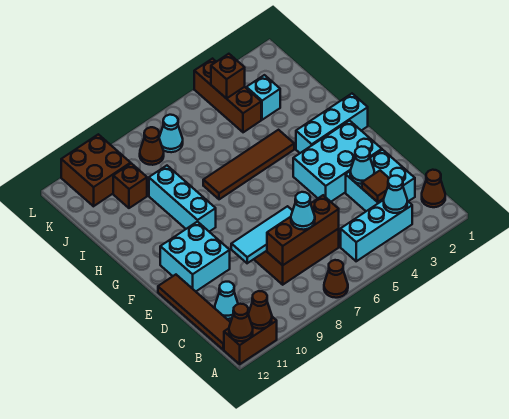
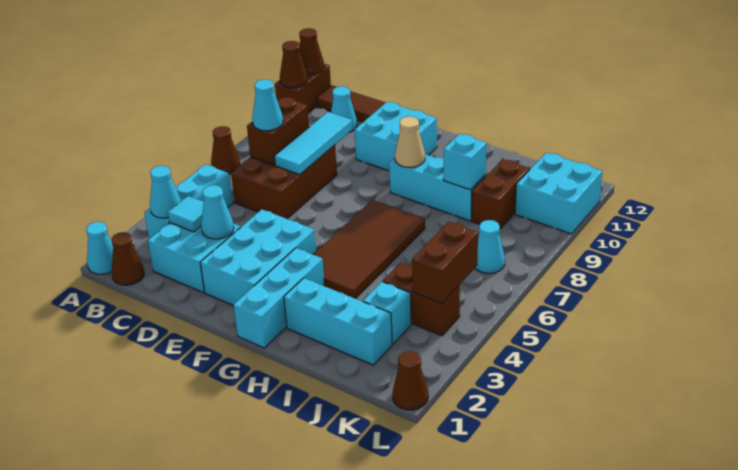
none -> cyan cone A1 level 1
brown tile C3 level 2 -> cyan tile C3 level 2
brown brick C6:C8 level 2 -> brown brick C7:C8 level 2
none -> tan cone G9 level 2
none -> cyan brick H2:J2 level 1
brown tile H4:H7 level 1 -> brown tile G4:H7 level 1
none -> cyan brick I9 level 2
brown brick J4:L4 level 1 -> brown brick J4:K4 level 1
brown brick J10 level 1 -> brown brick J9:J10 level 1
brown brick K4 level 2 -> brown brick K4:K5 level 2
brown cone K8 level 1 -> brown cone L1 level 1
brown brick K10:L11 level 1 -> cyan brick K10:L11 level 1

